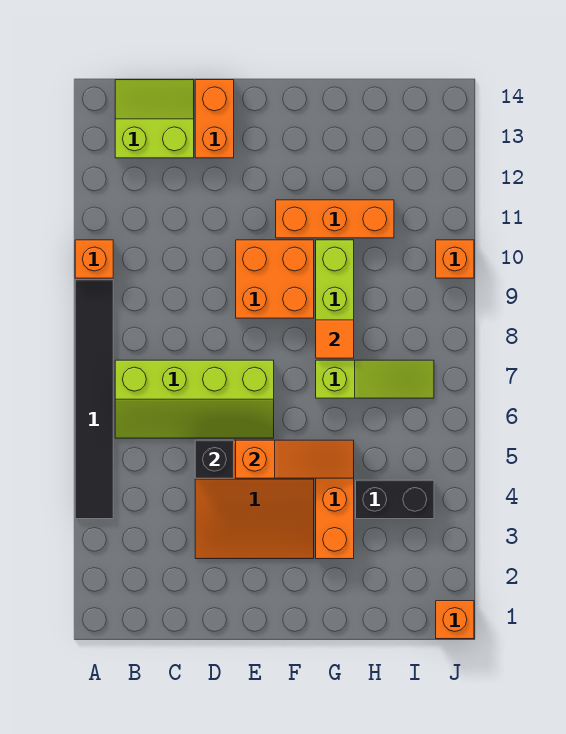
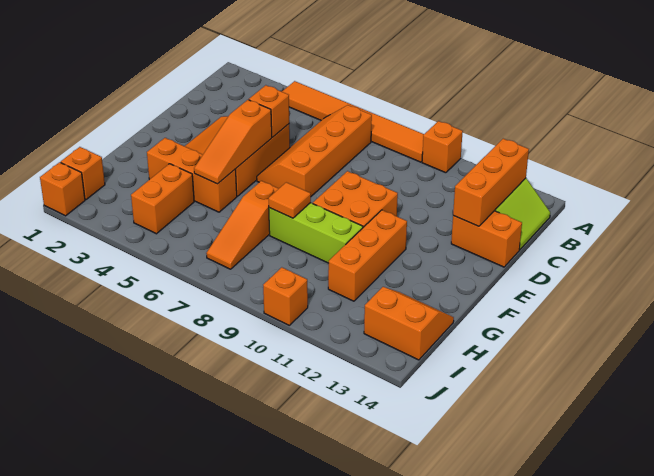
black tile A4:A9 level 1 -> orange tile A4:A9 level 1
lime slope B6:E7 level 1 top 7 -> orange slope B6:E7 level 1 top 7
none -> orange brick B13:D13 level 2
black brick D5 level 2 -> orange brick D5 level 2
lime slope G7:I7 level 1 top G -> orange slope G7:I7 level 1 top G
black brick H4:I4 level 1 -> orange brick H4:I4 level 1
none -> orange slope H13:I14 level 1 top I
none -> orange brick I1 level 1

